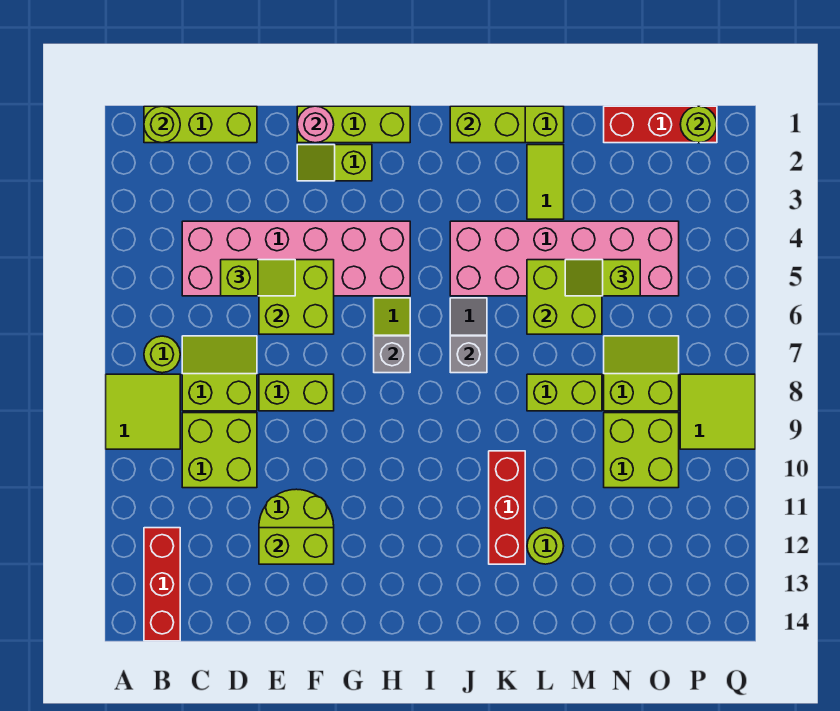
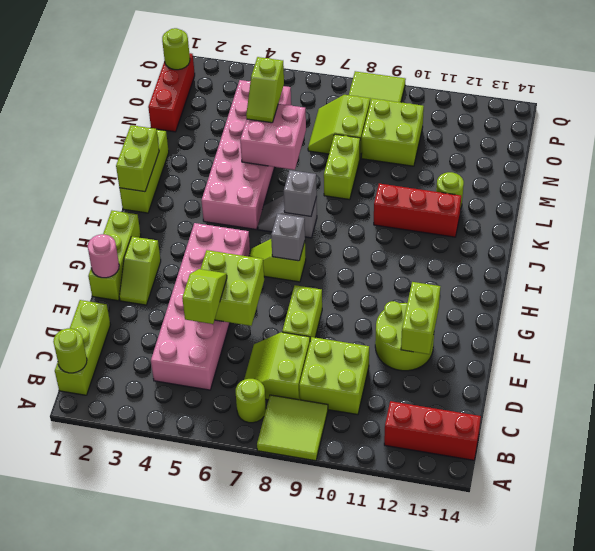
lime tile L2:L3 level 1 -> none
lime brick L5:M6 level 2 -> pink brick L5:M6 level 2

